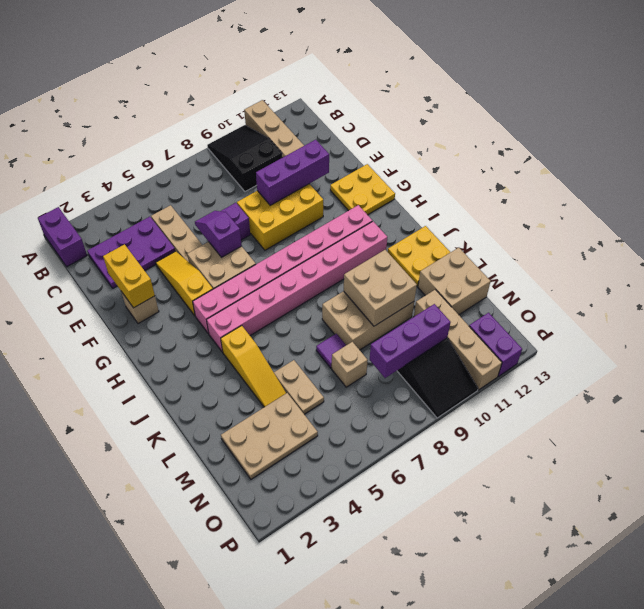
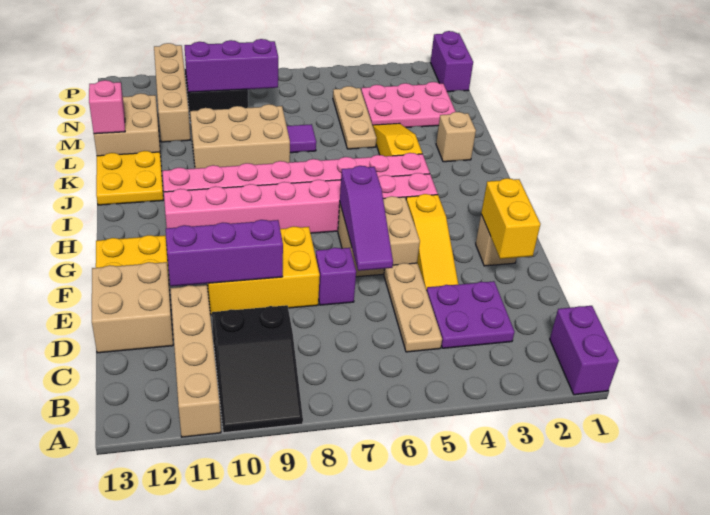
purple plate C2:D4 level 1 -> purple plate C3:D4 level 1
purple slope E6:F6 level 2 top F -> purple slope E6:G6 level 2 top G
tan brick K9:L10 level 2 -> tan brick D12:E13 level 1
tan plate L5:M5 level 1 -> tan plate L5:N5 level 1
none -> pink brick L13 level 2
tan plate M2:N4 level 1 -> pink plate M2:N4 level 1
tan brick M7 level 1 -> tan brick K2 level 1
purple brick O12:P12 level 1 -> purple brick O1:P1 level 1

